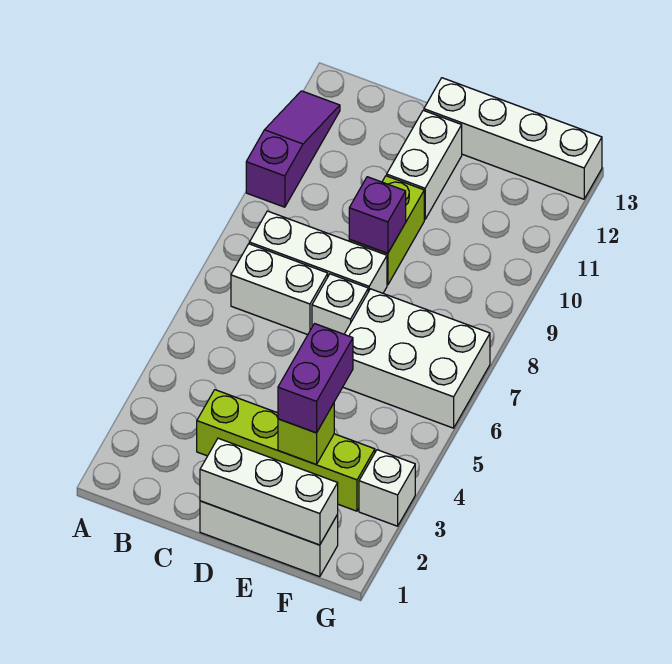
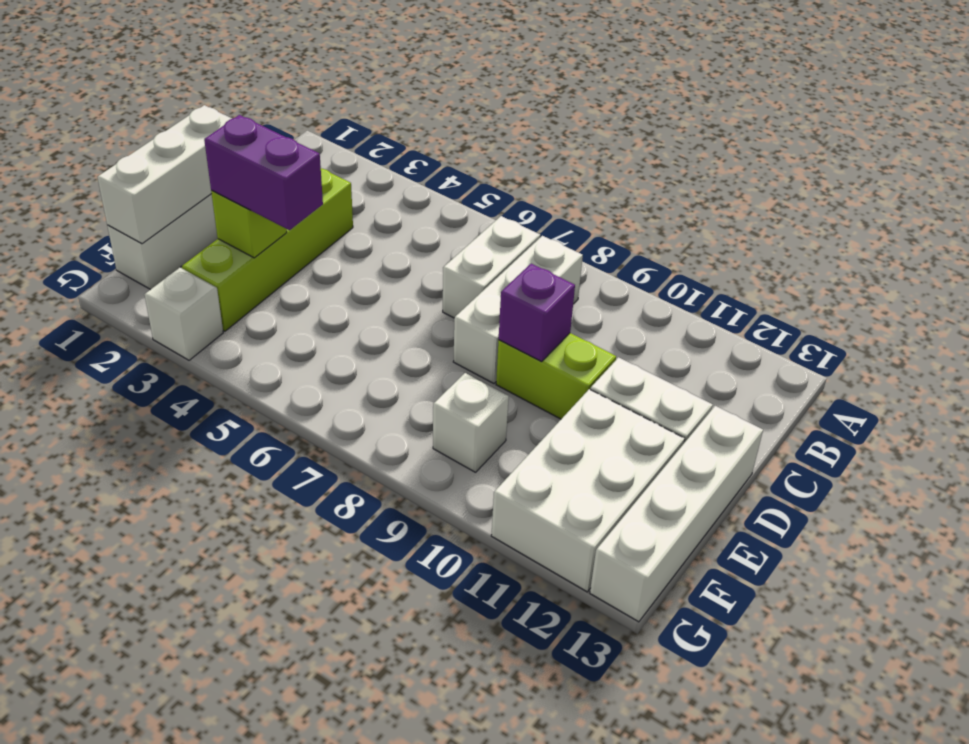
purple slope A10:A12 level 1 top 10 -> none
white brick D7 level 1 -> white brick F9 level 1
white brick E6:G7 level 1 -> white brick E11:G12 level 1

